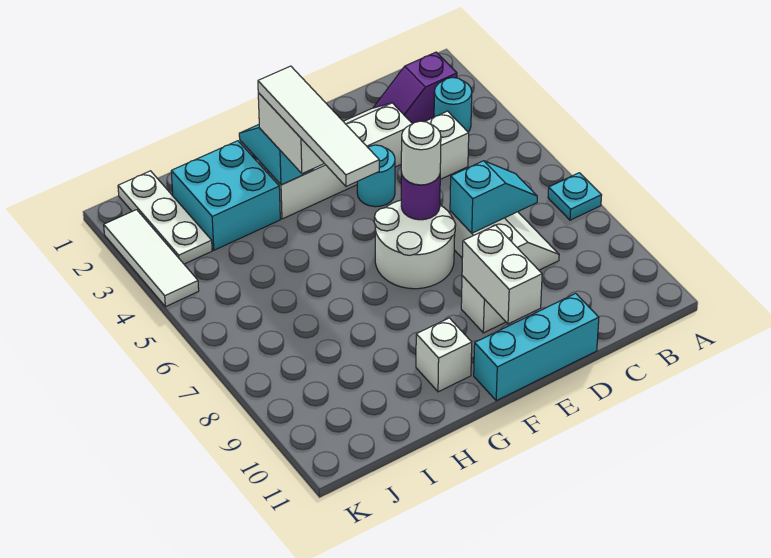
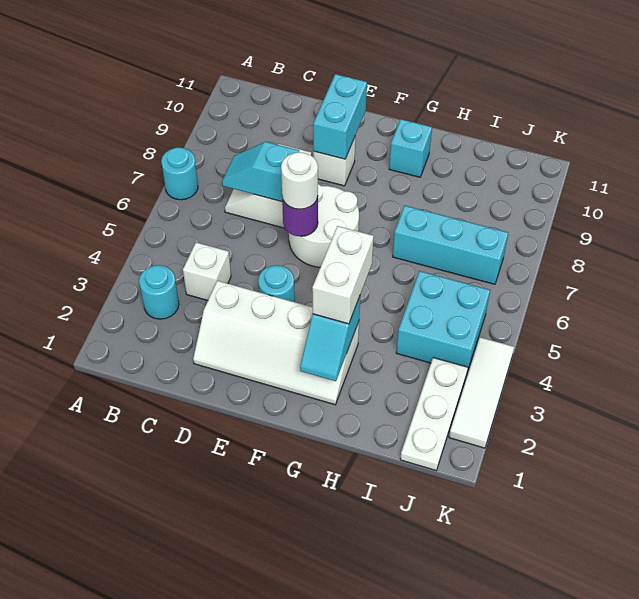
cyan plate A7 level 1 -> cyan round brick A7 level 1
purple slope B2:C2 level 1 top B -> none
cyan brick D11:F11 level 1 -> cyan brick H7:J7 level 1
white brick E9:E10 level 2 -> cyan brick E9:E10 level 2
white tile G3:G6 level 4 -> none
white brick G10 level 1 -> cyan brick G10 level 1
cyan brick H2:I3 level 1 -> cyan brick I4:J5 level 1

